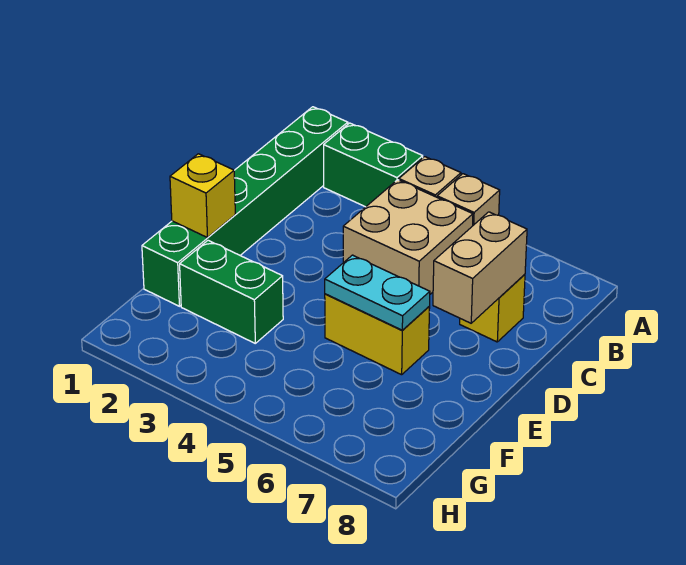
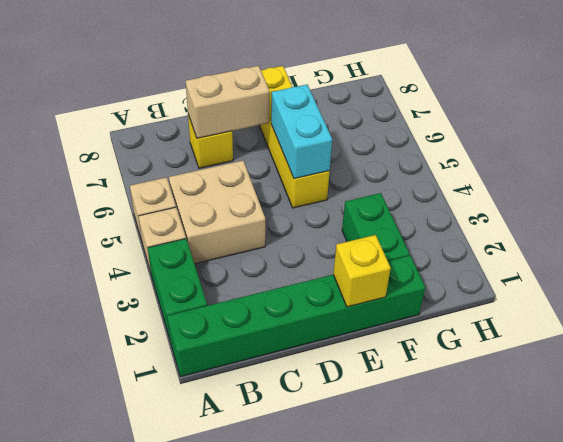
yellow brick E5:E6 level 1 -> yellow brick E5:E8 level 1
cyan plate E5:E6 level 2 -> cyan brick E5:E6 level 2

